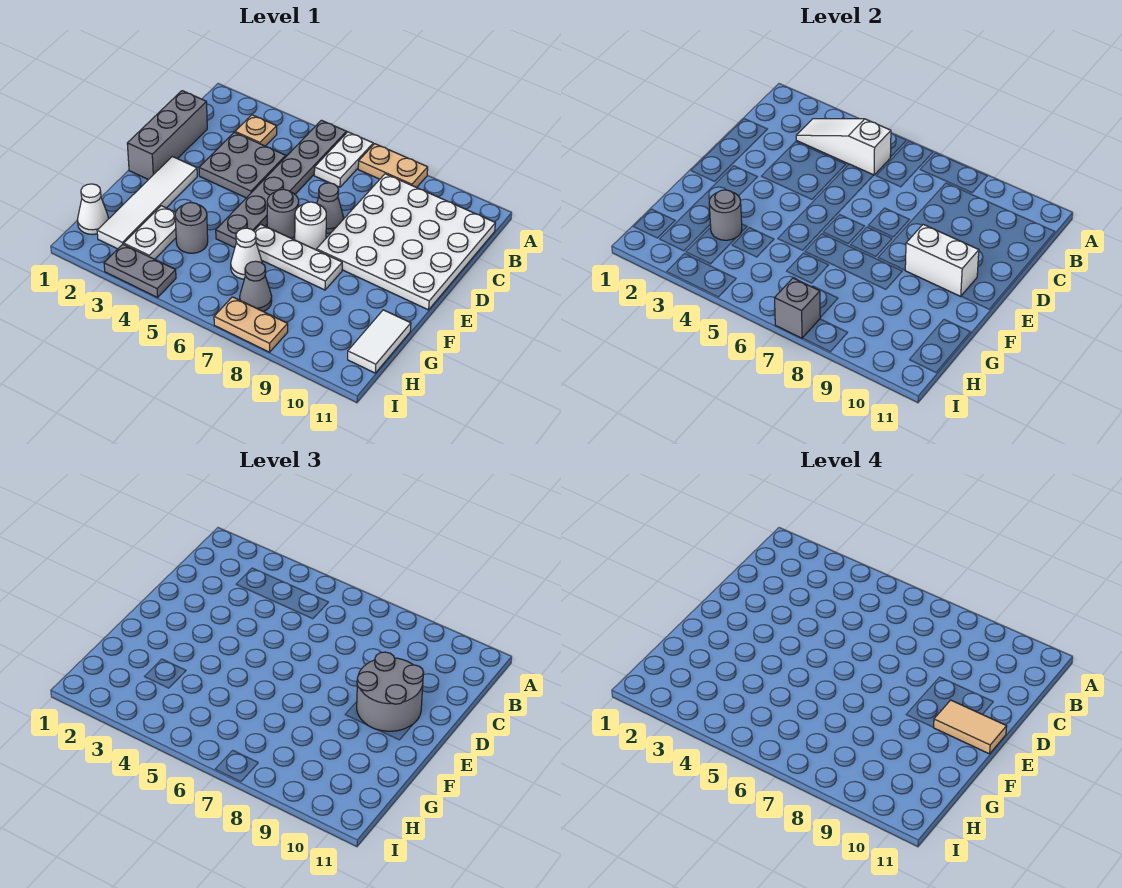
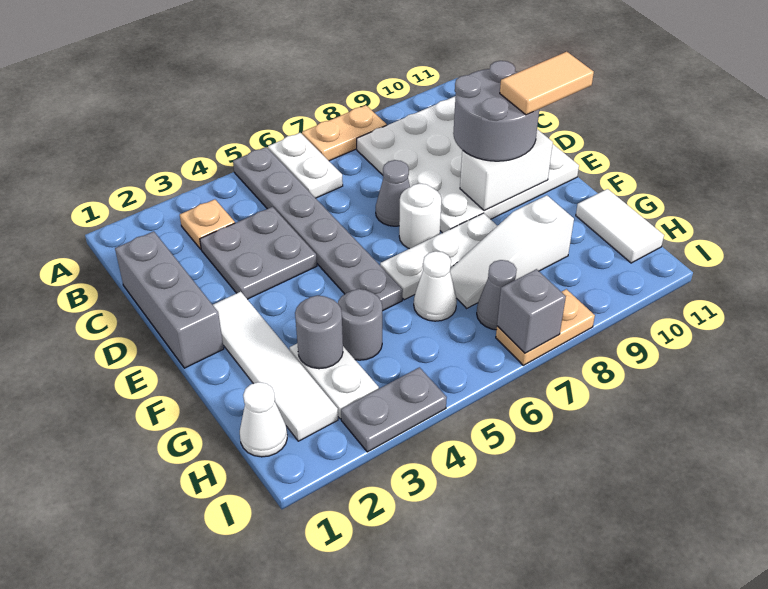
white slope B3:B5 level 2 top 5 -> white slope G7:G9 level 1 top 9
grey round brick E6 level 1 -> none

